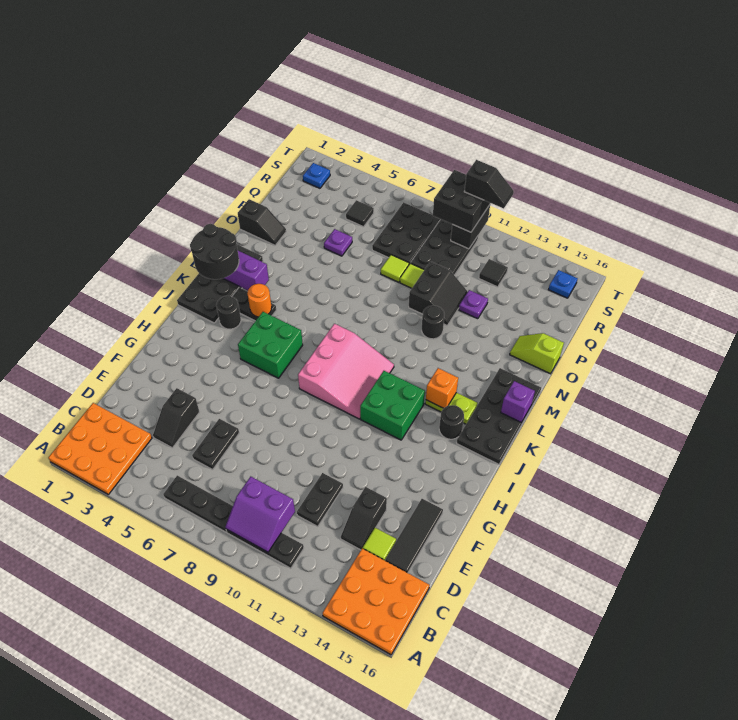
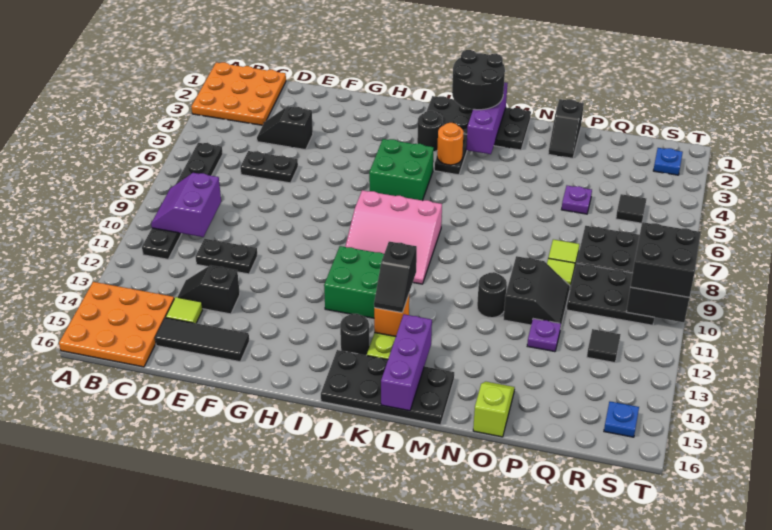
purple brick L16 level 2 -> purple brick L14:L16 level 2
black slope O10:P11 level 1 top 10 -> black slope O10:P11 level 1 top O
black slope T10:T11 level 4 top 10 -> black slope K12:K13 level 3 top 12

